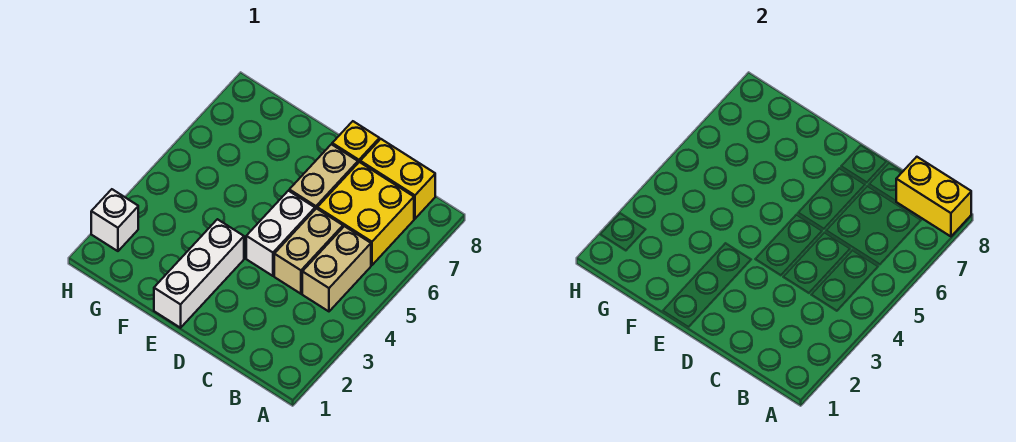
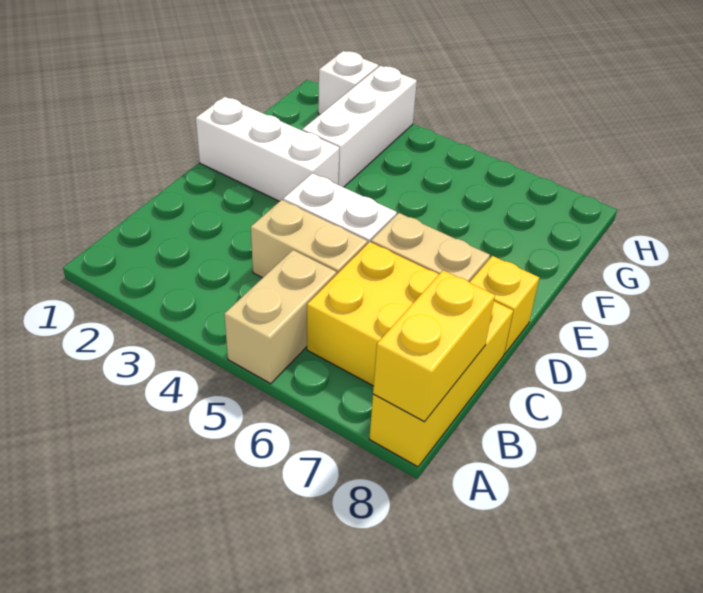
tan brick B4:B5 level 1 -> tan brick A5:B5 level 1
yellow brick B8:C8 level 1 -> yellow brick A8:C8 level 1
none -> white brick F3:H3 level 1

